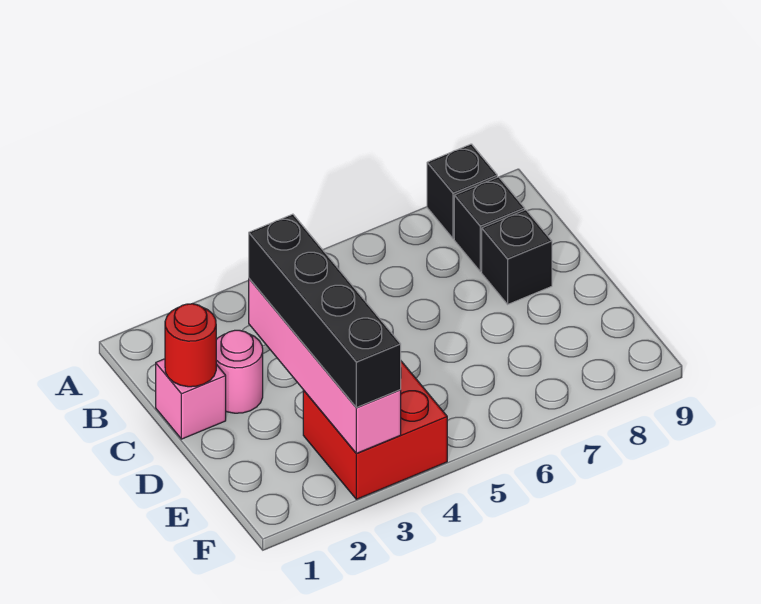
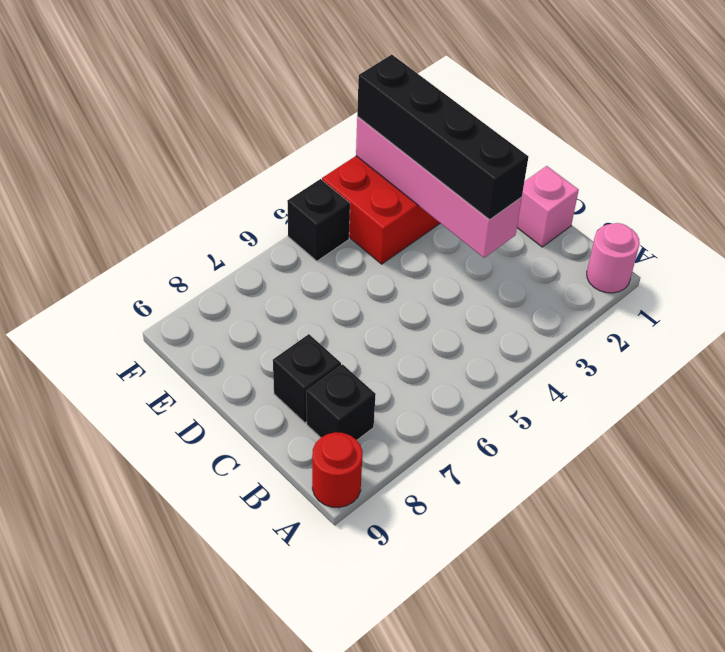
black brick A8 level 1 -> black brick F5 level 1
red round brick C1 level 2 -> red round brick A9 level 1
pink round brick C2 level 1 -> pink round brick A1 level 1

